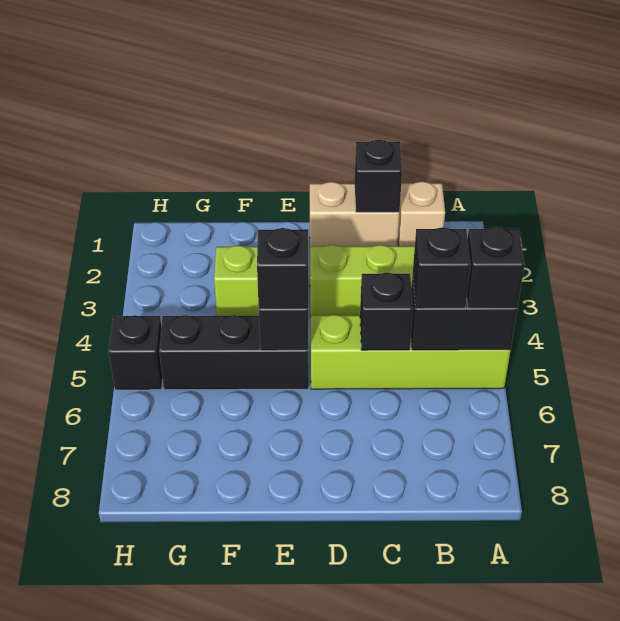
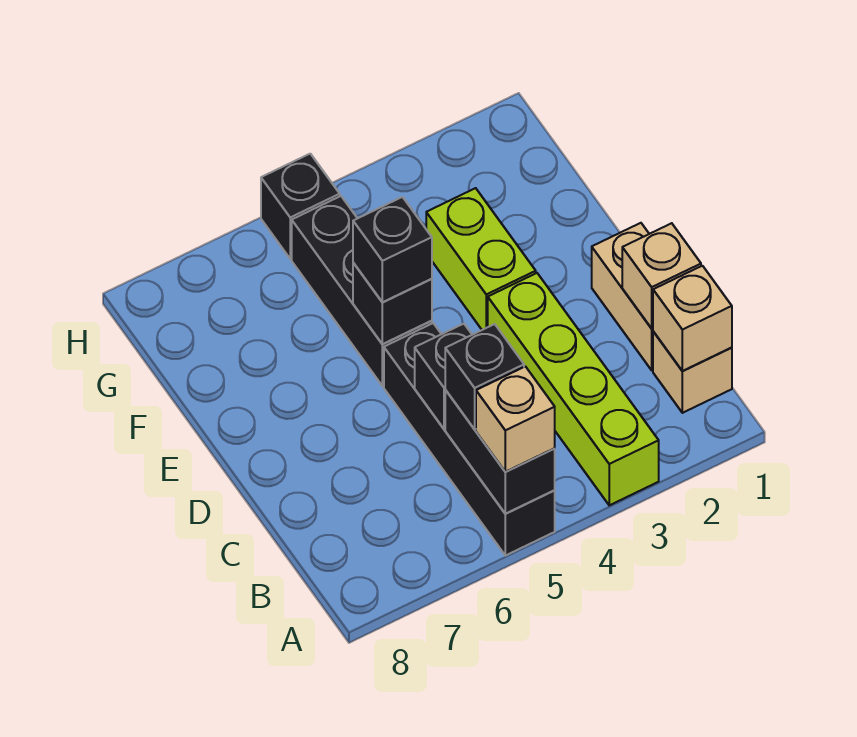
lime brick A5:D5 level 1 -> black brick A5:D5 level 1
black brick A5 level 3 -> tan brick A5 level 3
none -> tan brick B1 level 2
black brick C1 level 2 -> tan brick C1 level 2

